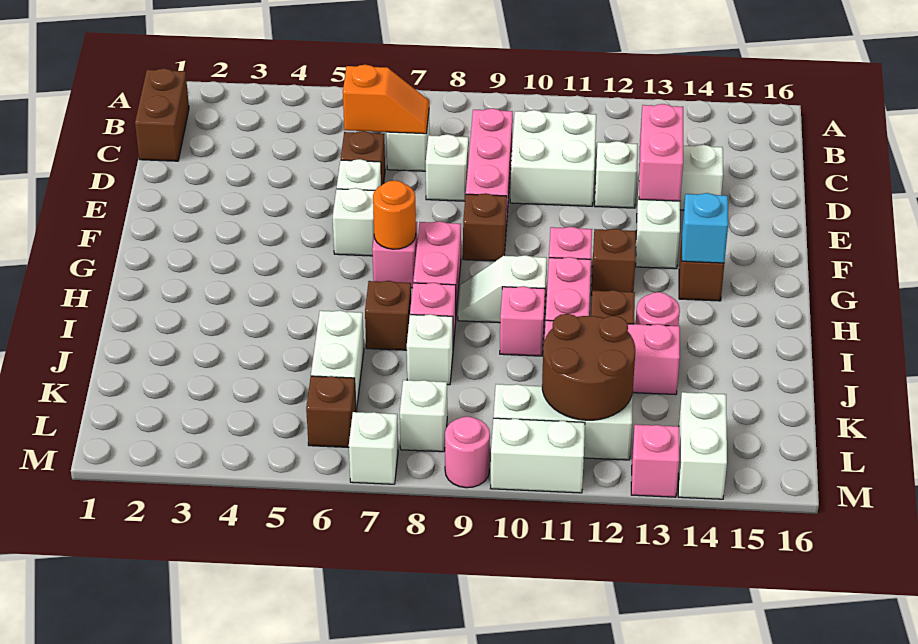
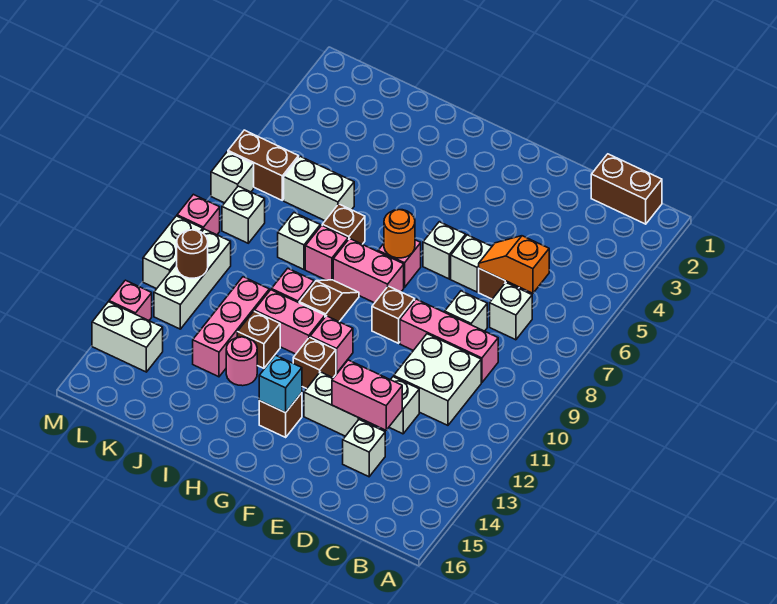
orange slope C6:C7 level 2 top 6 -> orange slope C6:D6 level 2 top C
white slope H9:H10 level 1 top 10 -> brown slope H9:H10 level 1 top 10
brown round brick K11:L12 level 2 -> brown round brick L11 level 2
brown brick L6 level 1 -> brown brick L6:M6 level 1
pink round brick M9 level 1 -> pink brick M9 level 1

